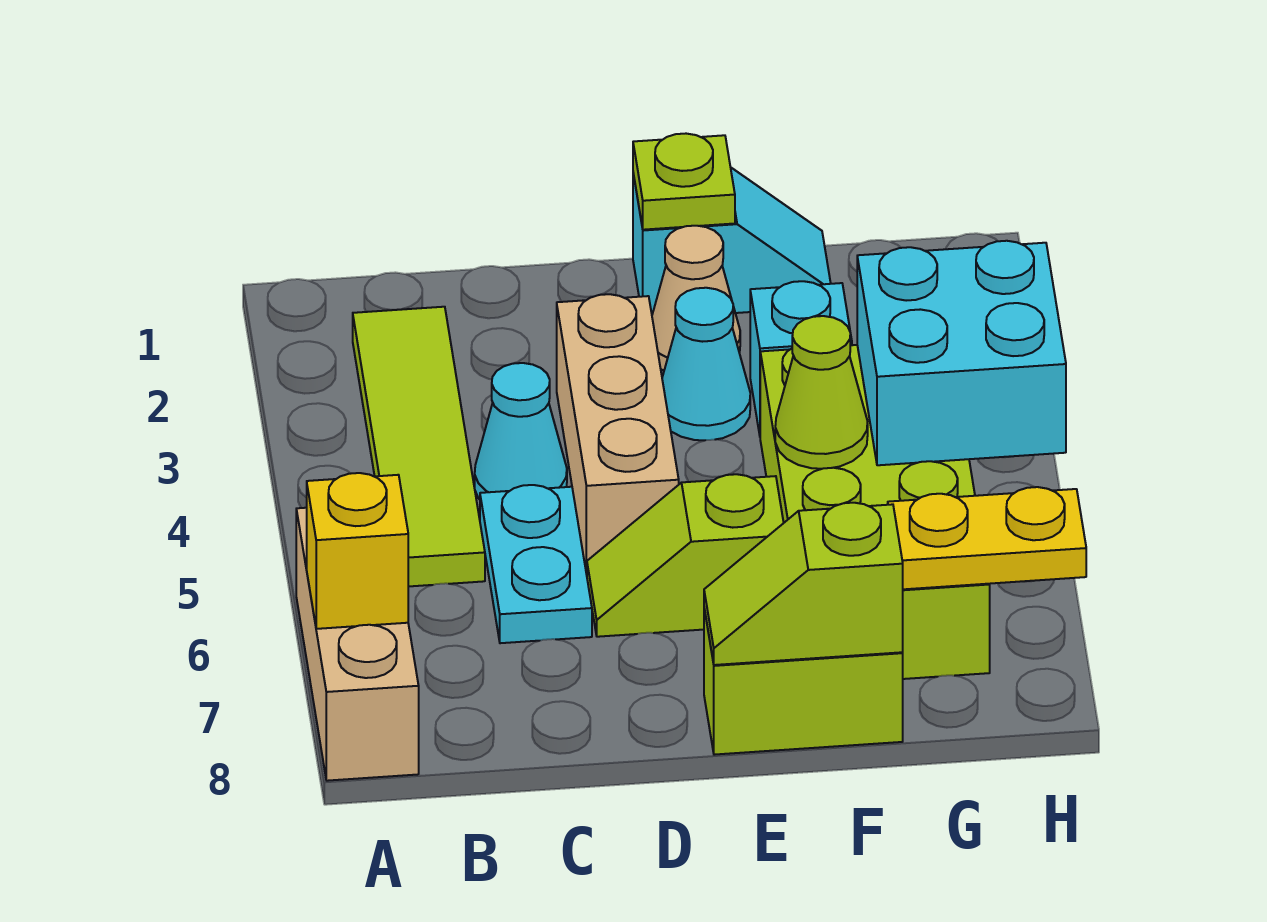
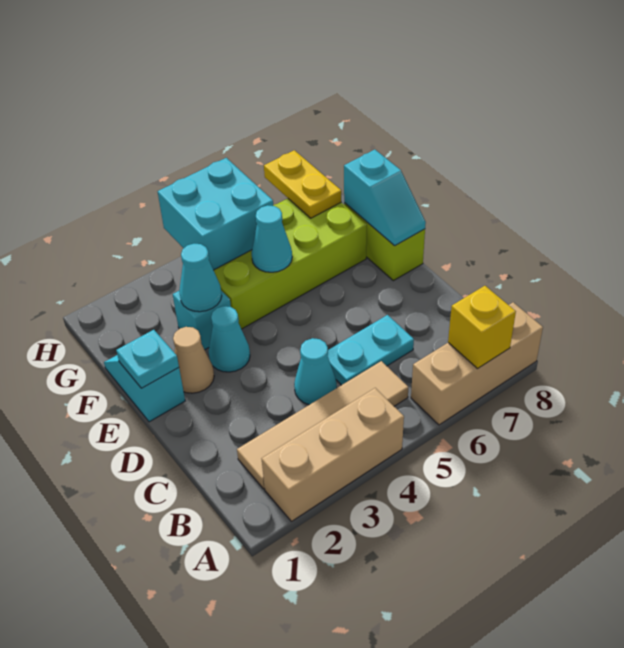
lime tile B2:B5 level 1 -> tan tile B2:B5 level 1
tan brick D3:D5 level 1 -> tan brick A2:A4 level 1
lime slope D6:E6 level 1 top E -> none
lime plate E1 level 2 -> cyan plate E1 level 2
lime slope E8:F8 level 2 top F -> cyan slope E8:F8 level 2 top F
none -> cyan cone F3 level 2
lime cone F5 level 2 -> cyan cone F5 level 2

